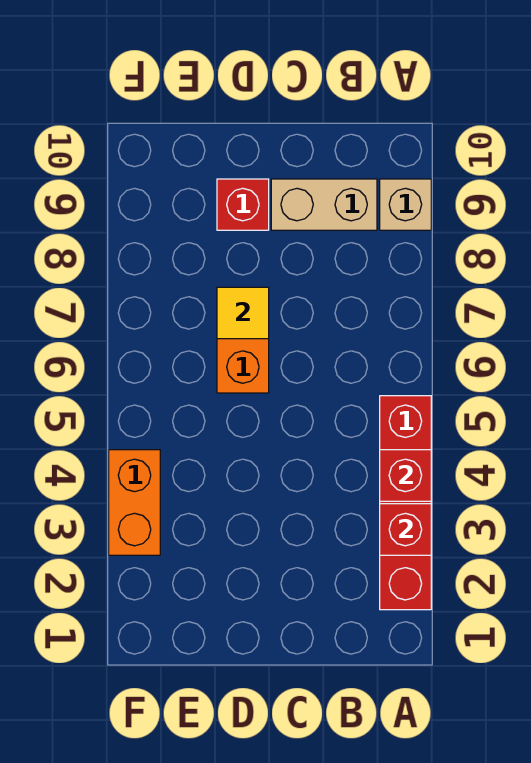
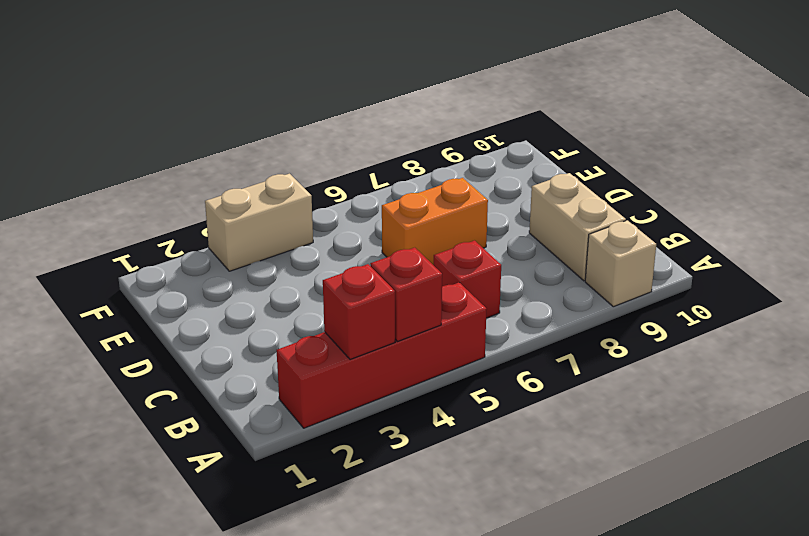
yellow tile D7 level 2 -> none
red brick D9 level 1 -> red brick B6 level 1
orange brick F3:F4 level 1 -> tan brick F3:F4 level 1

